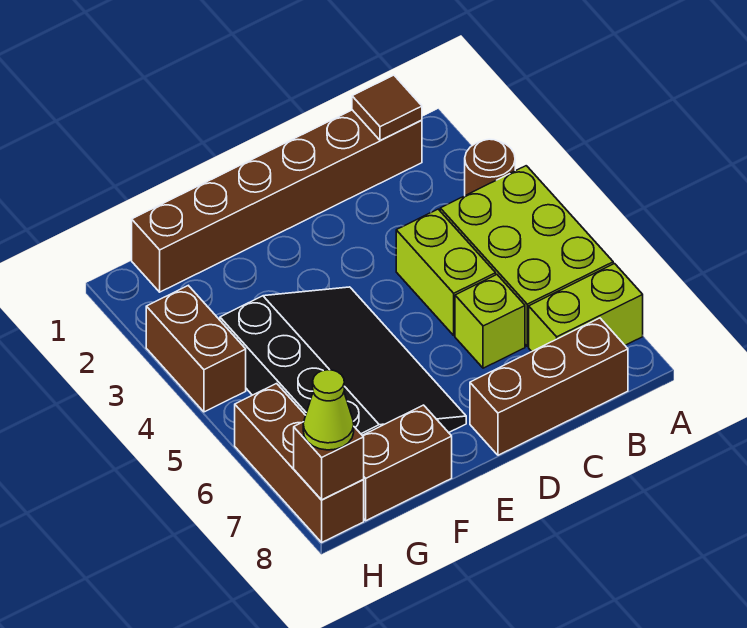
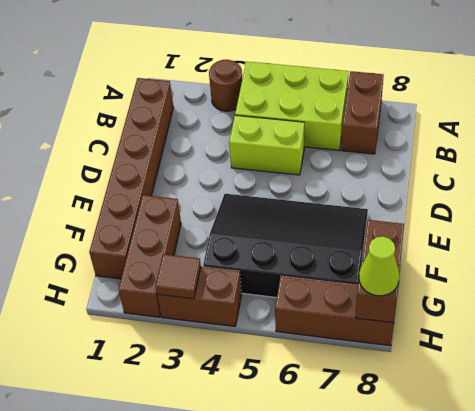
lime brick A7:B7 level 1 -> brown brick A7:B7 level 1
brown tile B1 level 2 -> brown tile H3 level 2
brown brick B8:D8 level 1 -> brown brick F2:H2 level 1
lime brick C6 level 1 -> none

